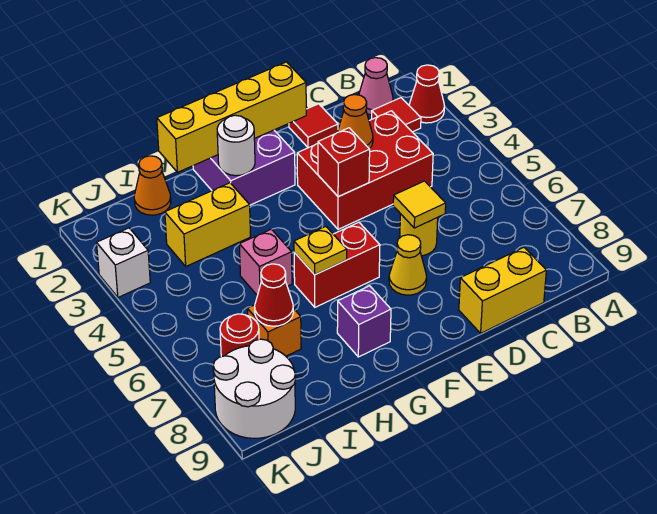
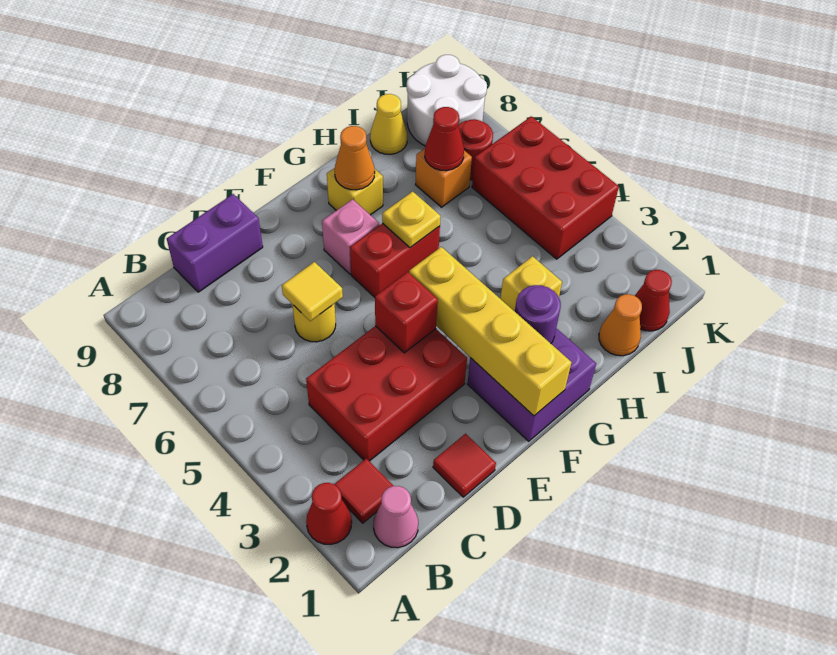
yellow brick C9:D9 level 1 -> purple brick C9:D9 level 1
orange cone D3 level 2 -> orange cone G8 level 2
yellow brick E1:H1 level 2 -> yellow brick F1:F4 level 2
yellow cone E7 level 1 -> yellow cone I9 level 1
white round brick G2 level 2 -> purple round brick G2 level 2
purple brick G8 level 1 -> yellow brick G8 level 1
yellow brick H3:I3 level 1 -> yellow brick H3 level 1
pink brick H5 level 1 -> pink brick F7 level 1
none -> red cone J1 level 1
none -> red brick J4:K6 level 1
white brick K3 level 1 -> none

